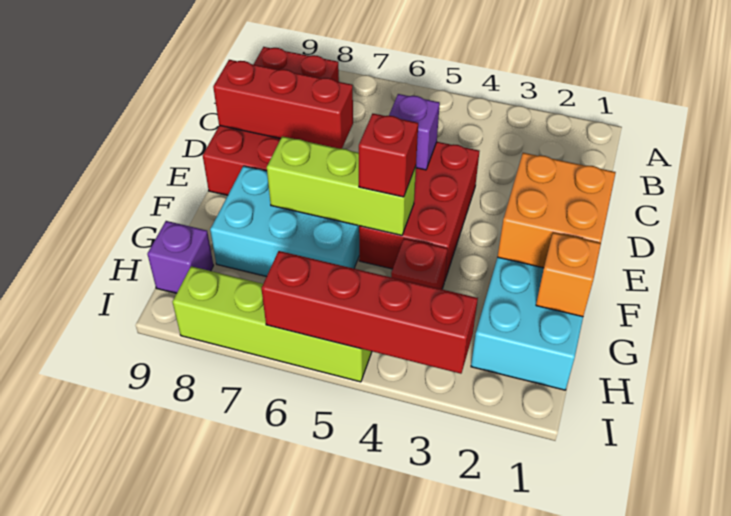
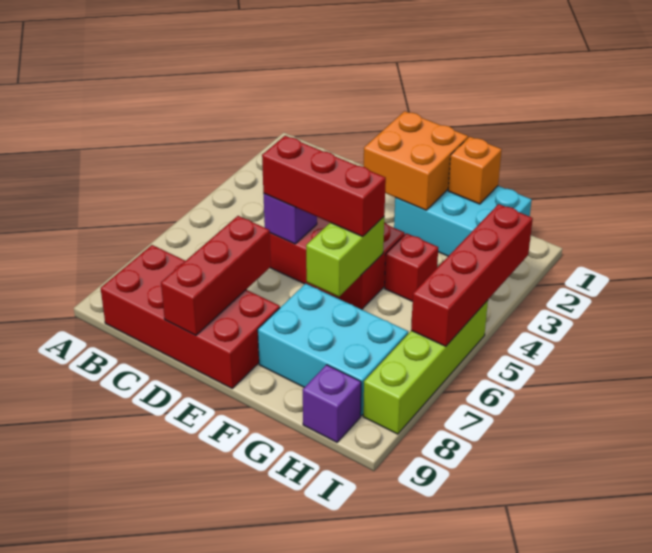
lime brick F5:F7 level 2 -> lime brick F5:F6 level 2
red brick F5 level 3 -> red brick D5:F5 level 3
cyan brick F6:G8 level 1 -> cyan brick F7:H8 level 1

